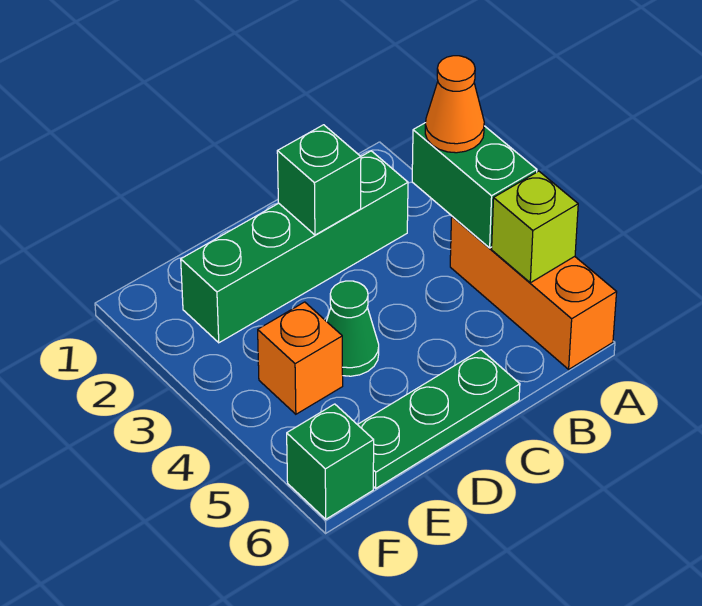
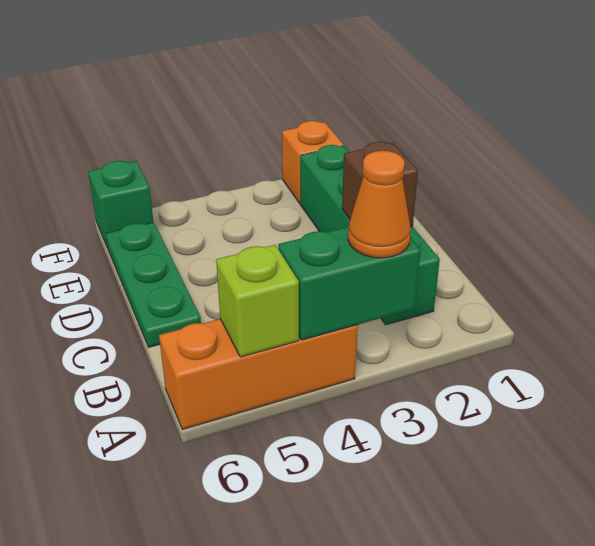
green brick C2 level 2 -> brown brick C2 level 2
green cone D4 level 1 -> none
orange brick E4 level 1 -> orange brick F2 level 1

